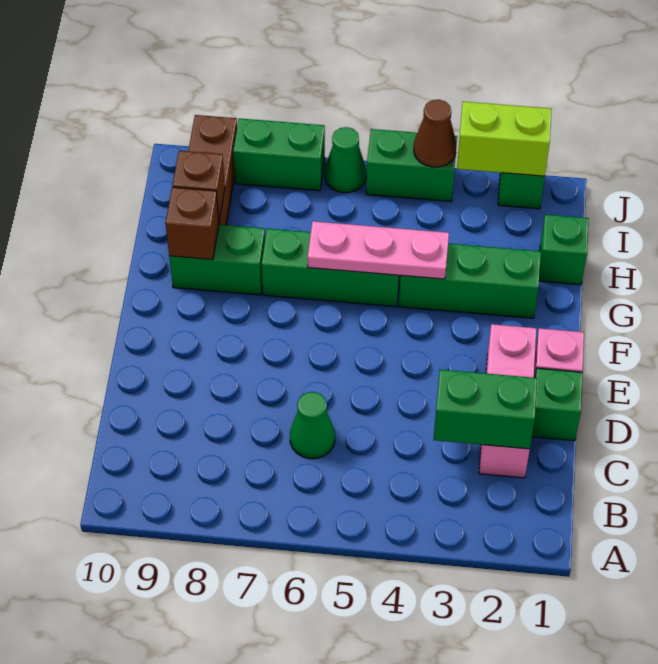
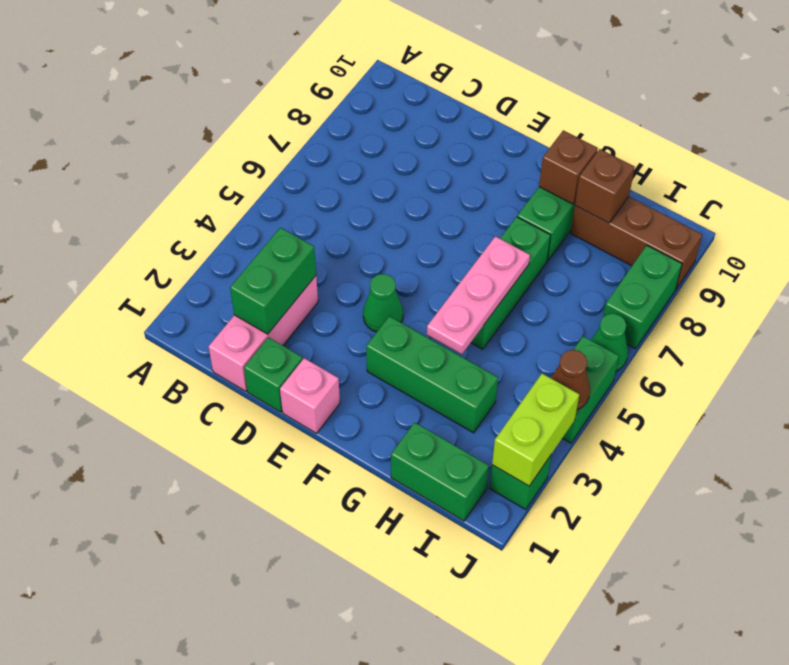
pink brick C2:E2 level 1 -> pink brick C1:C3 level 1
green cone C6 level 1 -> green cone E4 level 1
green brick G2:G4 level 1 -> green brick F3:H3 level 1
green brick H1 level 1 -> green brick H1:I1 level 1

